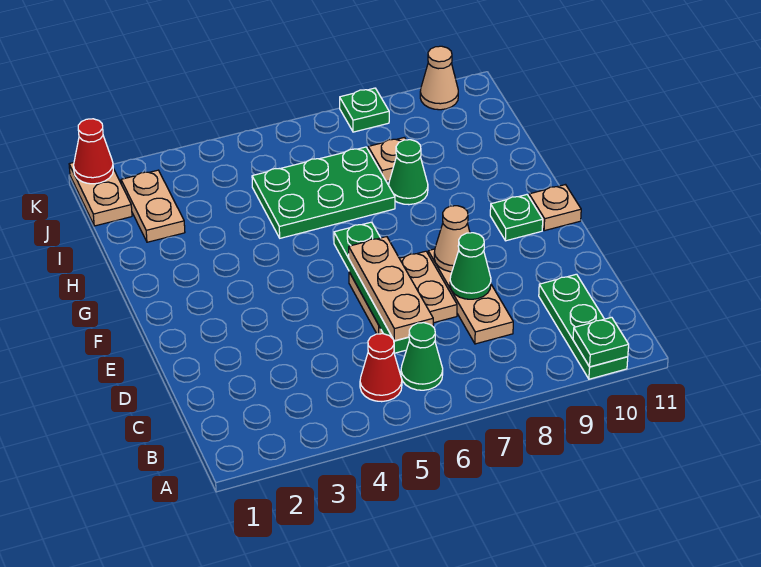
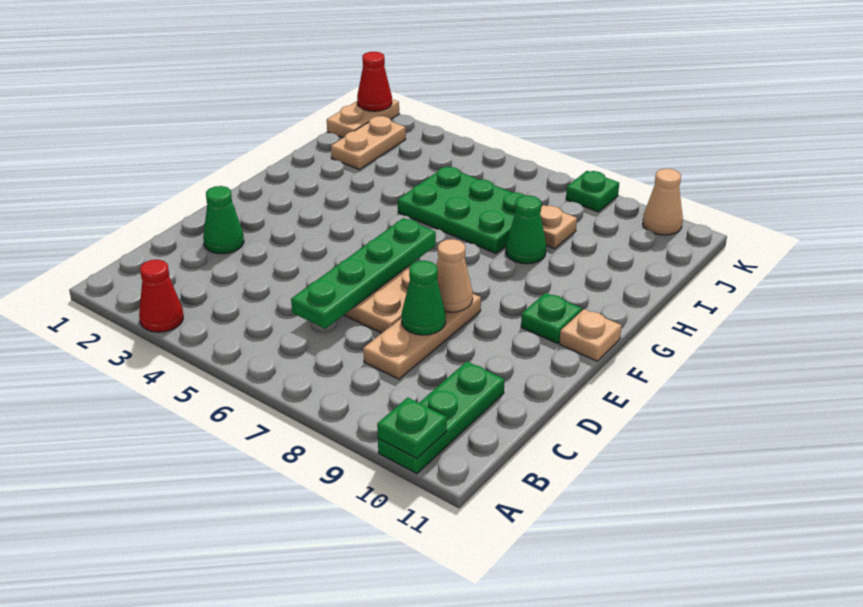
red cone B5 level 1 -> red cone A3 level 1
green cone B6 level 1 -> green cone D2 level 1
tan plate C6:E6 level 3 -> none

